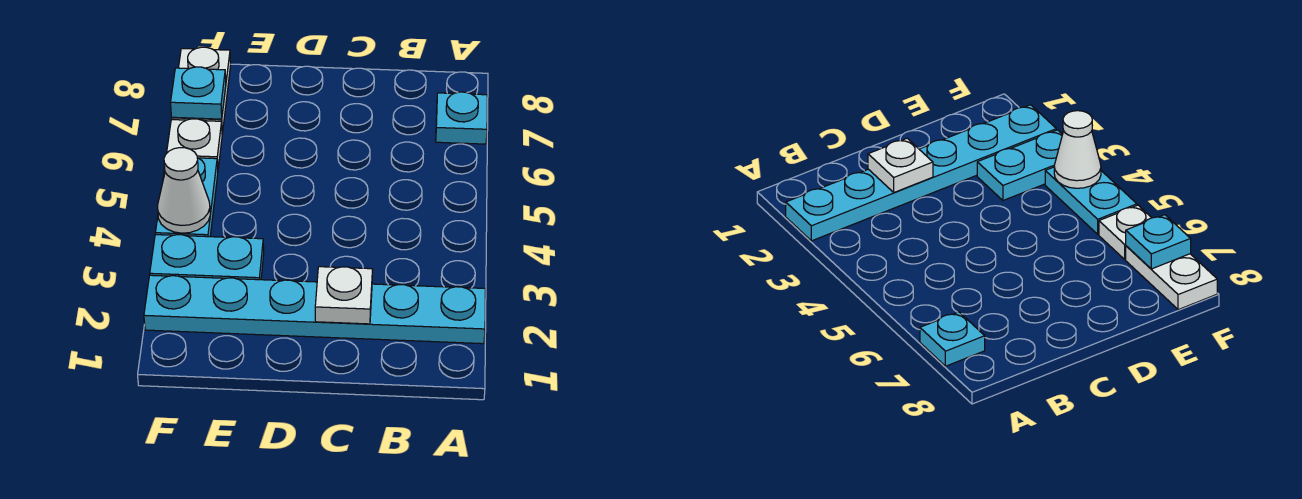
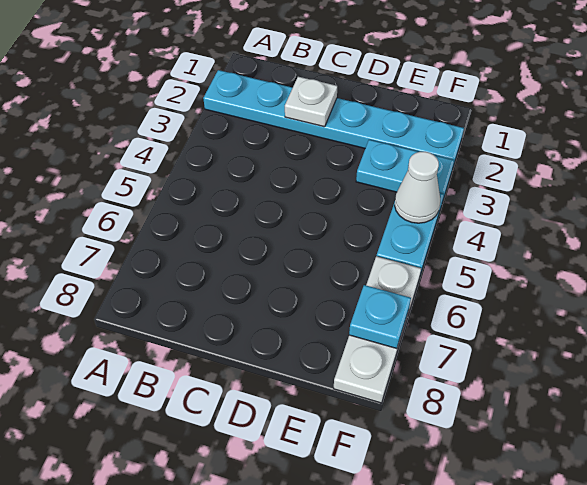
cyan plate A7 level 1 -> none

